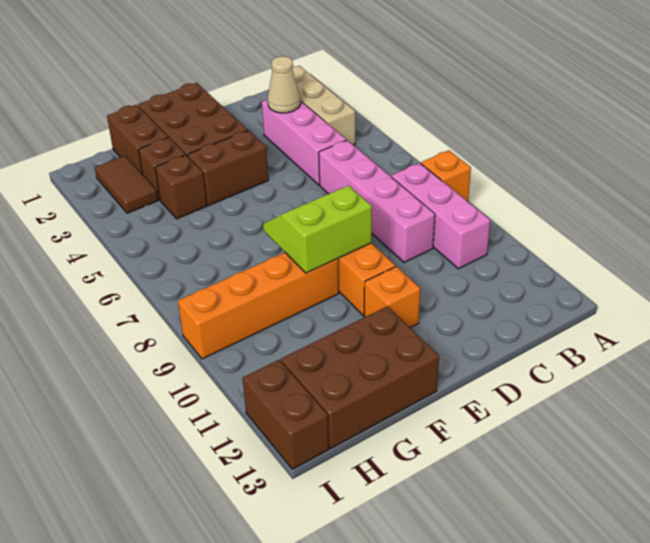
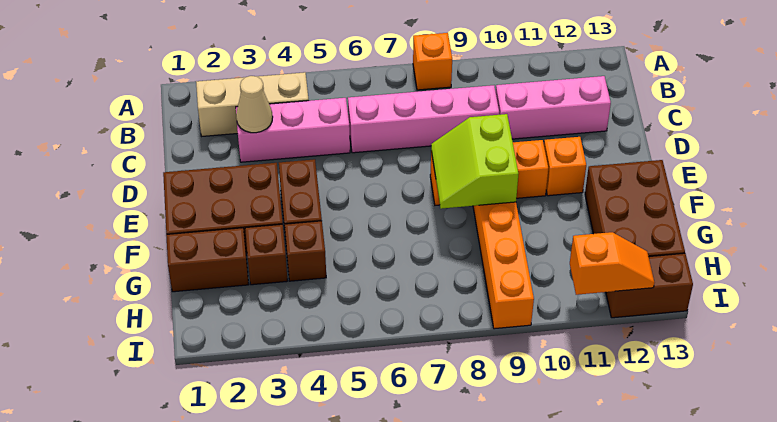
pink brick B8:B10 level 1 -> pink brick C10:C12 level 1
brown tile H2:H3 level 1 -> none
none -> orange slope I11:I12 level 2 top 11

